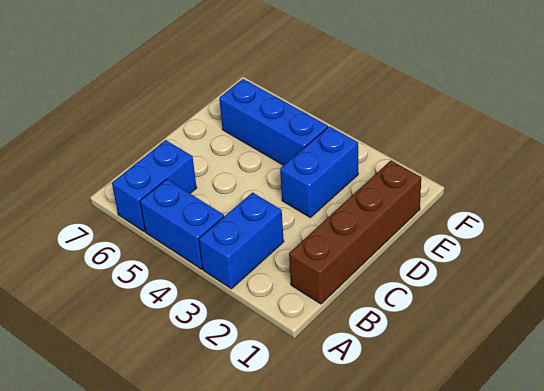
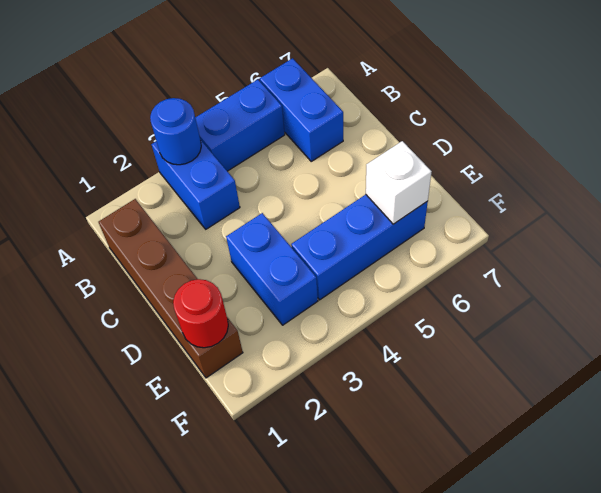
none -> blue round brick A3 level 2
none -> red round brick E1 level 2
none -> white brick E6 level 2

